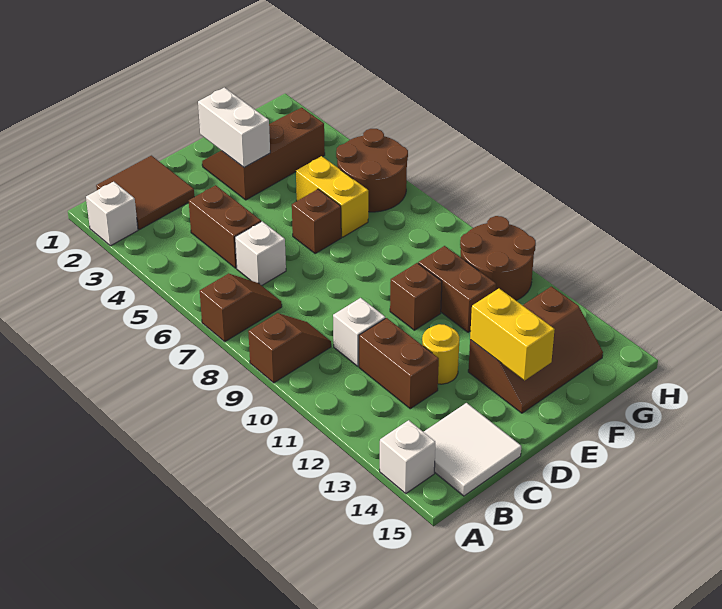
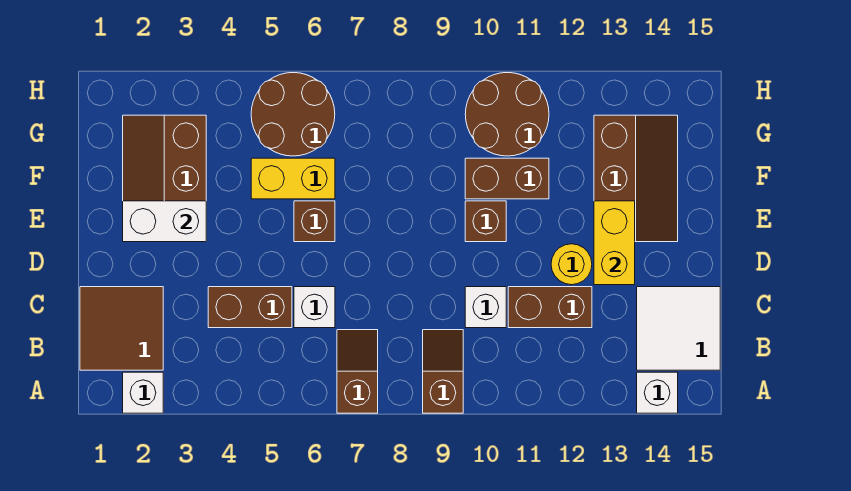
yellow brick E13:E14 level 2 -> yellow brick D13:E13 level 2

